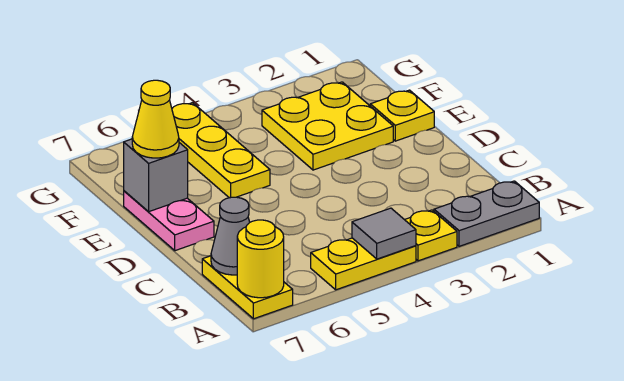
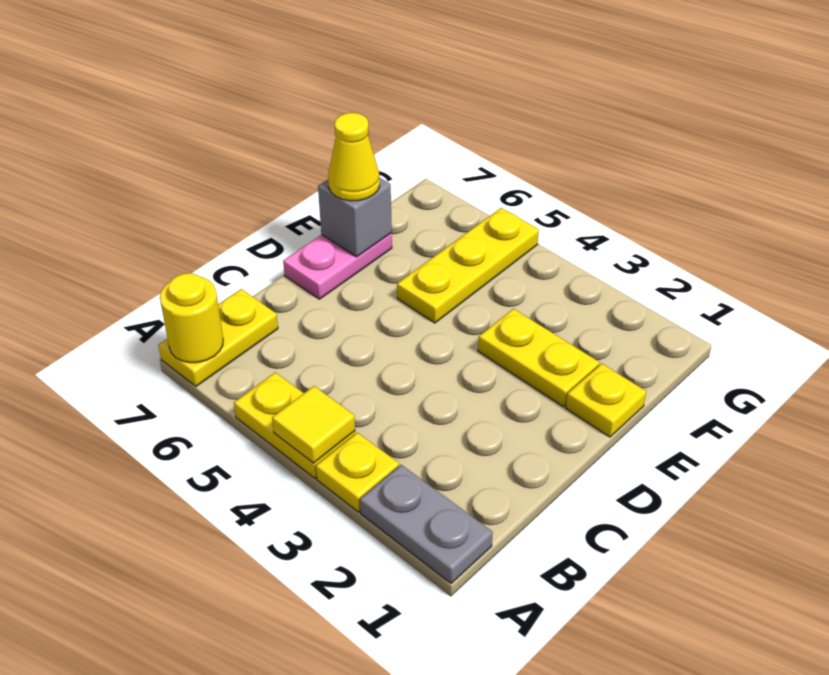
grey tile A4 level 2 -> yellow tile A4 level 2
grey cone B7 level 2 -> none
yellow plate E2:F3 level 1 -> yellow plate E2:E3 level 1

